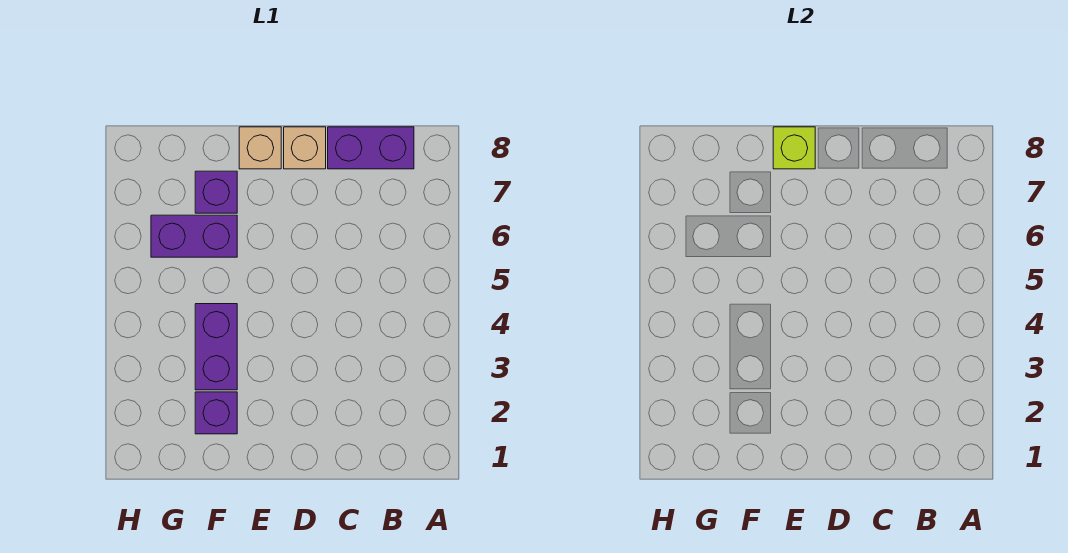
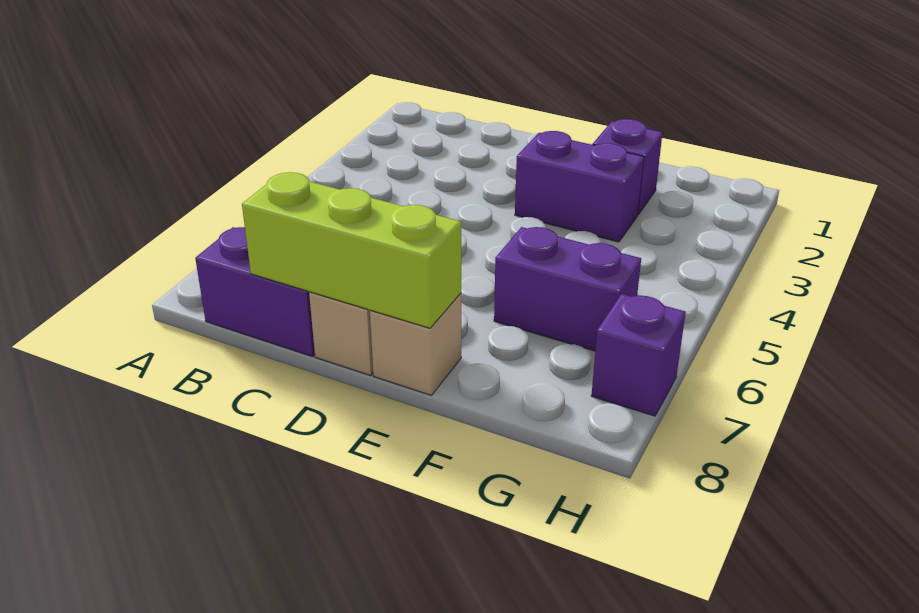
lime brick E8 level 2 -> lime brick C8:E8 level 2
purple brick F3:F4 level 1 -> purple brick E3:F3 level 1
purple brick F7 level 1 -> purple brick H7 level 1

